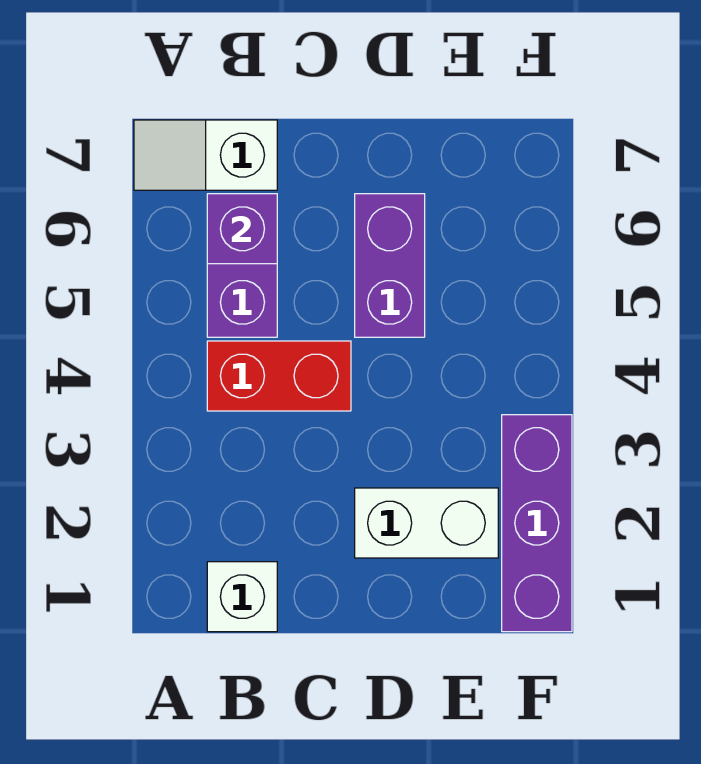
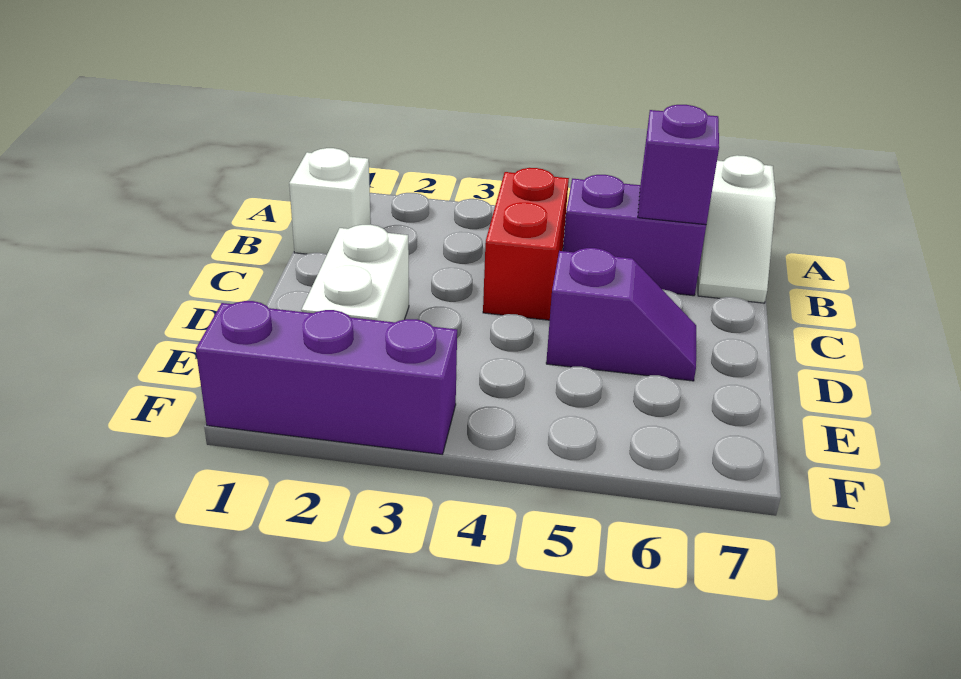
white slope A7:B7 level 1 top B -> white slope A7:B7 level 1 top A
purple brick D5:D6 level 1 -> purple slope D5:D6 level 1 top 5

